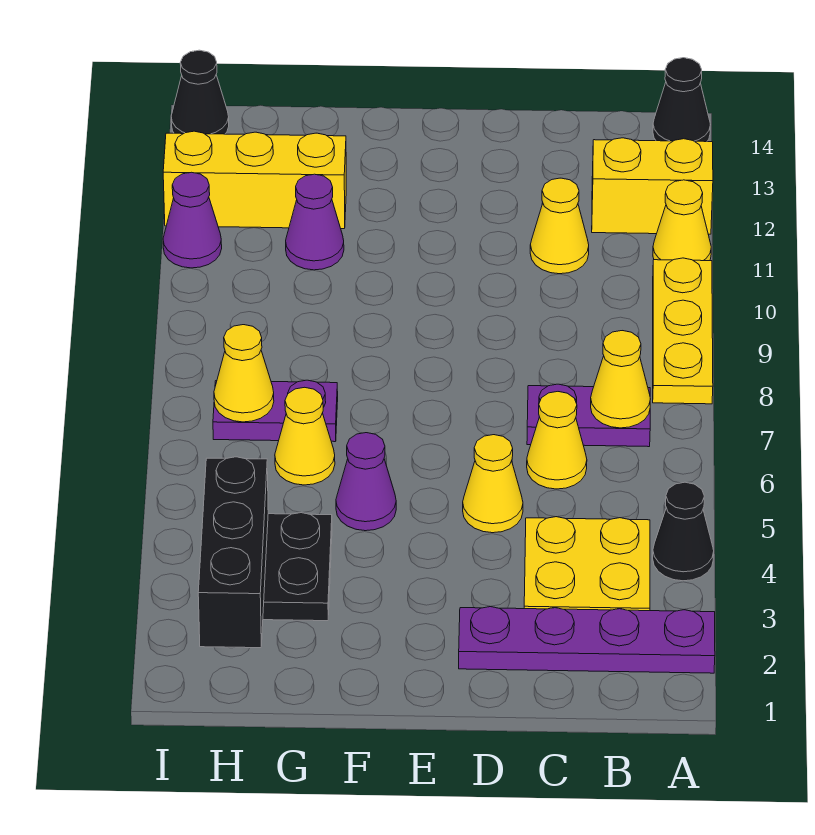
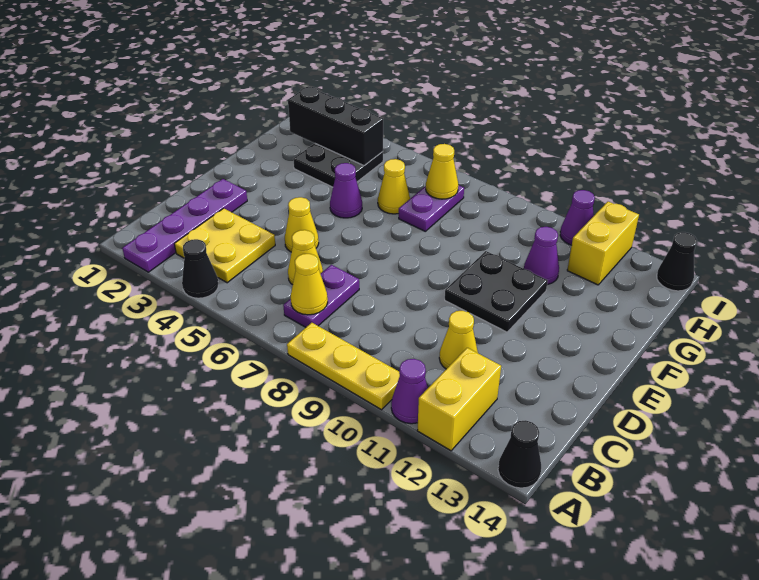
yellow cone A11 level 1 -> purple cone A11 level 1
none -> black plate E10:F11 level 1
yellow brick G12:I12 level 1 -> yellow brick H12:I12 level 1

